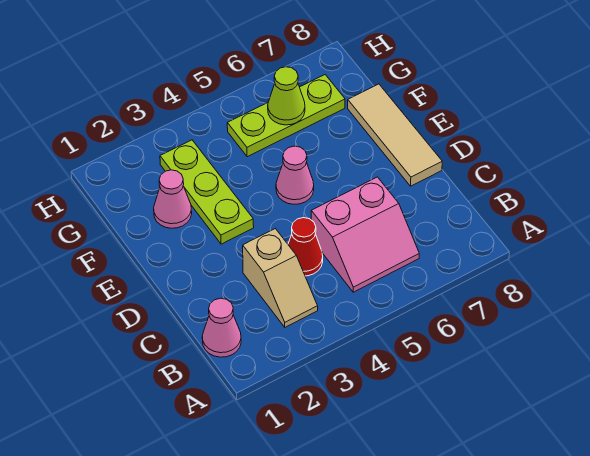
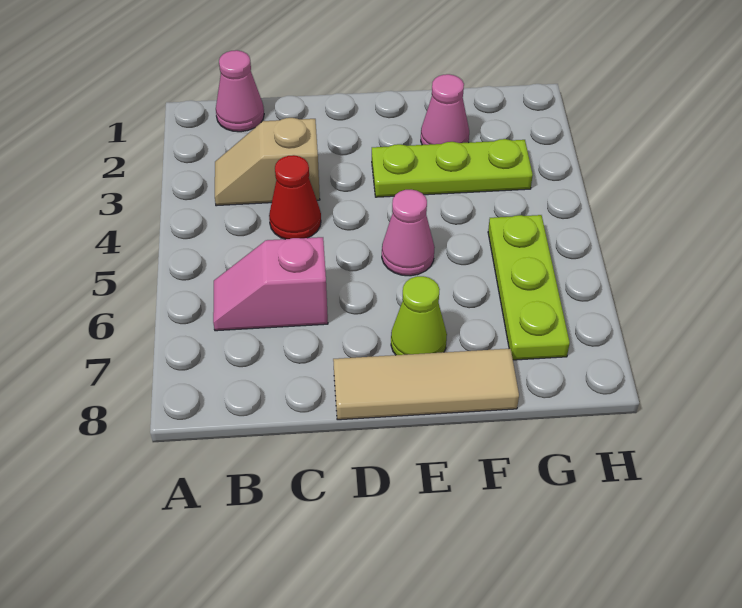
pink slope B5:C6 level 1 top C -> pink slope B6:C6 level 1 top C
lime cone G6 level 2 -> lime cone E7 level 1

